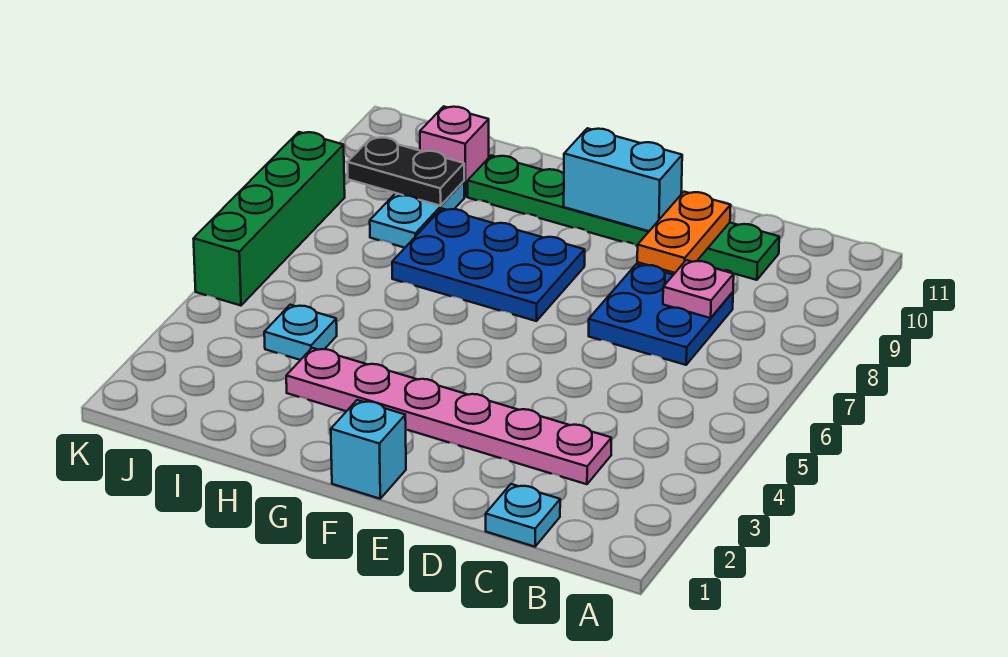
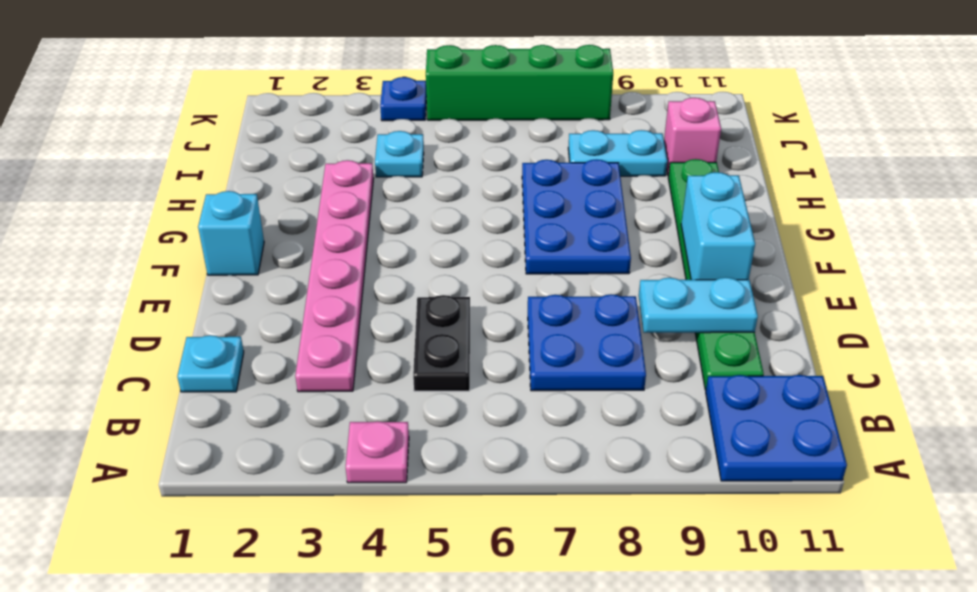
none -> blue plate A10:B11 level 1
pink plate C8 level 2 -> pink plate A4 level 1
orange plate D9:D10 level 2 -> cyan plate D9:D10 level 2
black plate I9:J9 level 2 -> black plate C5:D5 level 1
none -> blue plate K4 level 1

